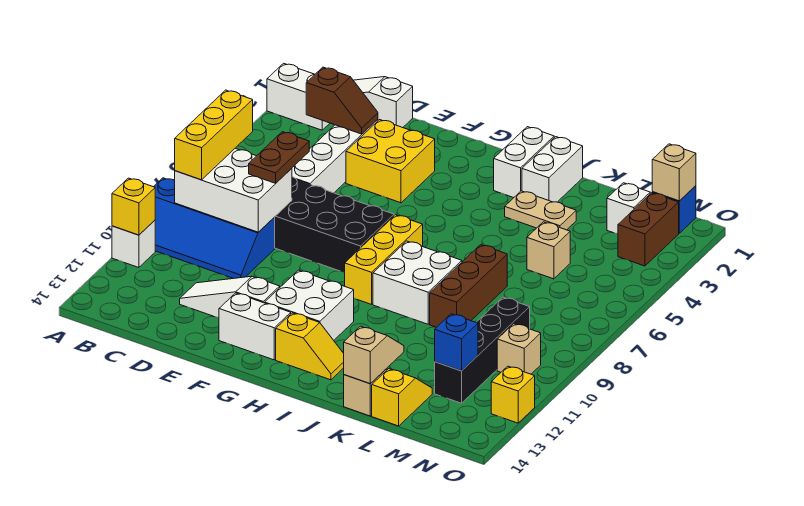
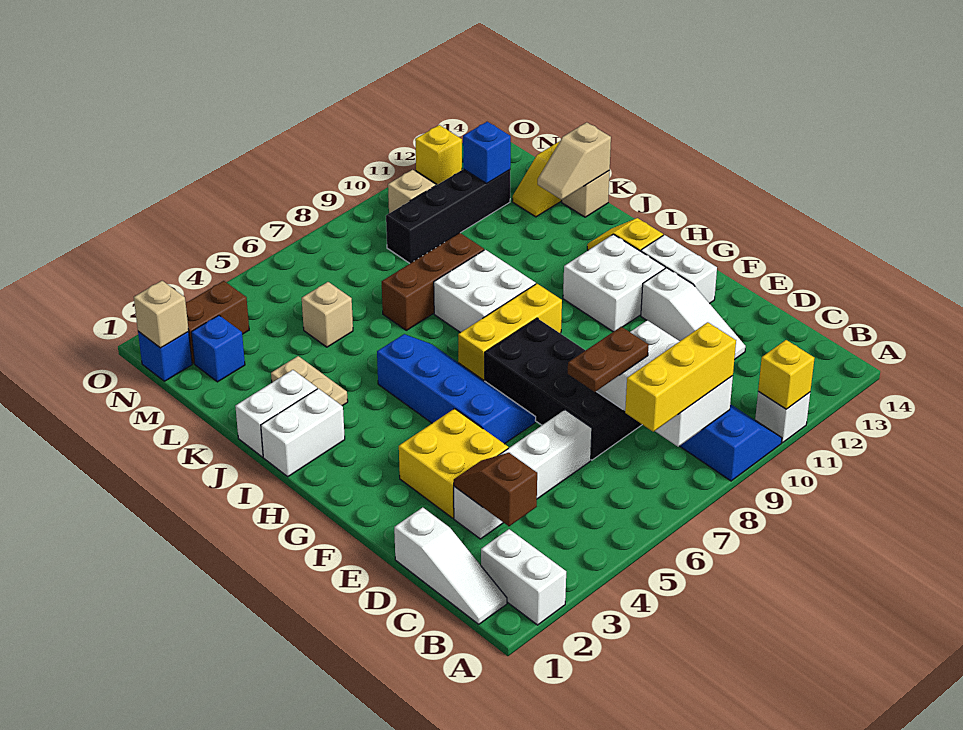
none -> blue slope F5:I6 level 1 top 5
white brick M2 level 1 -> blue brick M2 level 1

